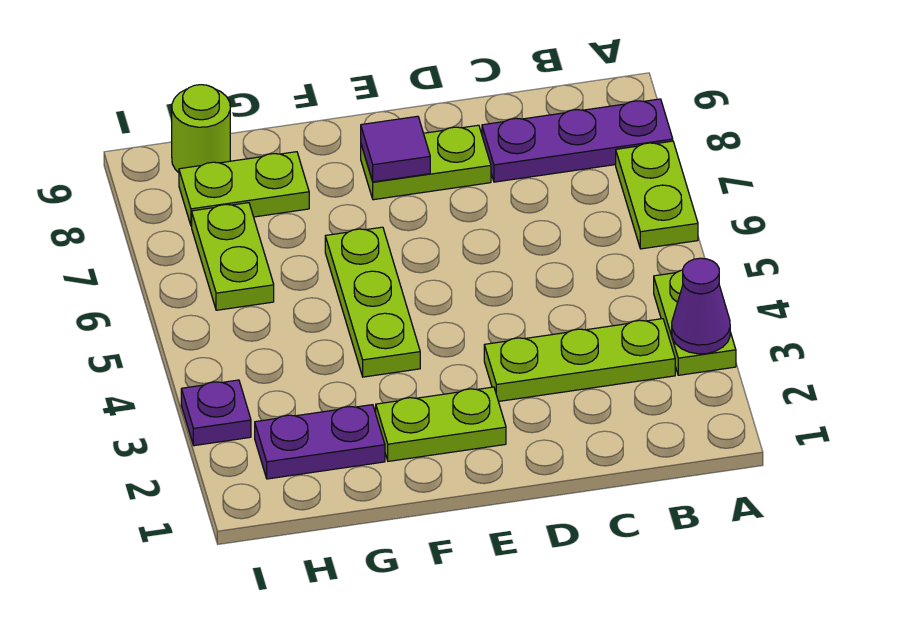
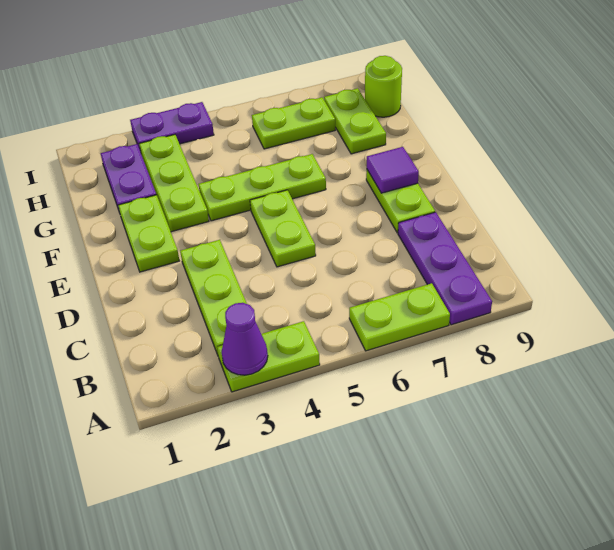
none -> lime plate D5:E5 level 1
none -> lime plate F3:H3 level 1
purple plate I3 level 1 -> purple plate I3:I4 level 1

